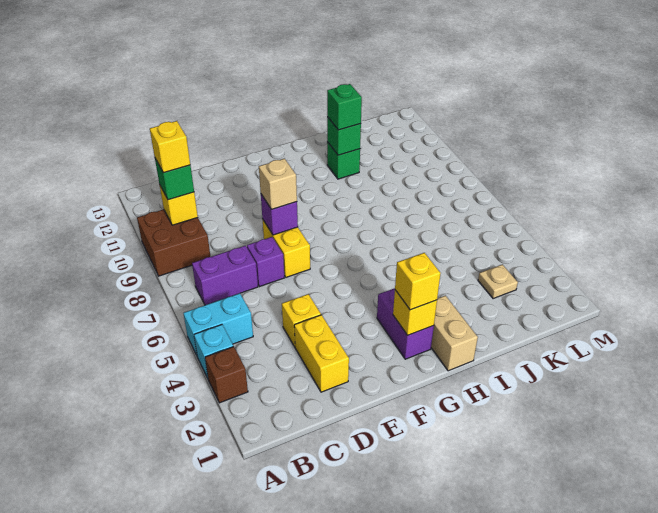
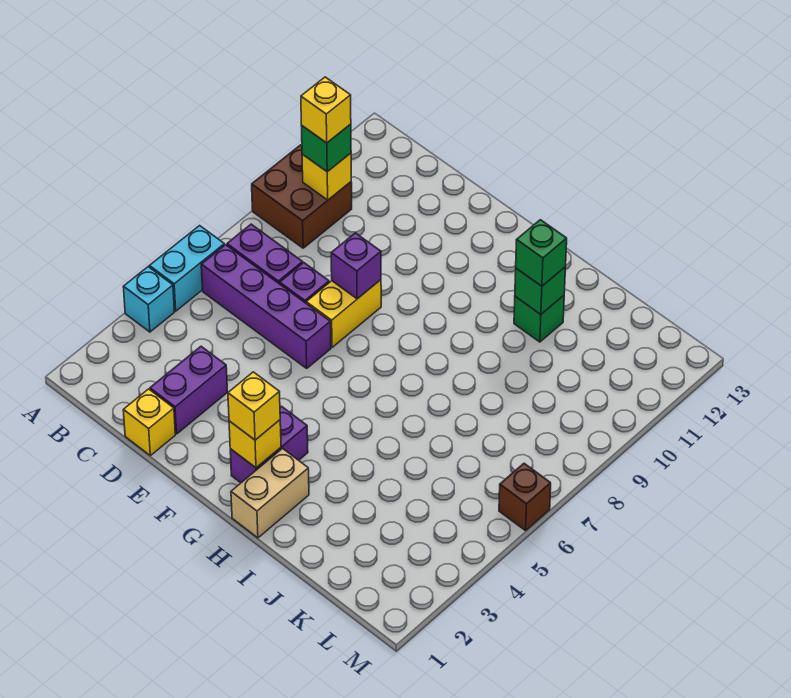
brown brick A3 level 1 -> brown brick M6 level 1
cyan brick A5:B5 level 1 -> cyan brick A5:A6 level 1
none -> purple brick B6:E6 level 1
yellow brick D2:D3 level 1 -> purple brick D2:D3 level 1
yellow brick D4 level 1 -> yellow brick D1 level 1
tan brick E8 level 3 -> none
tan plate K3 level 1 -> none

